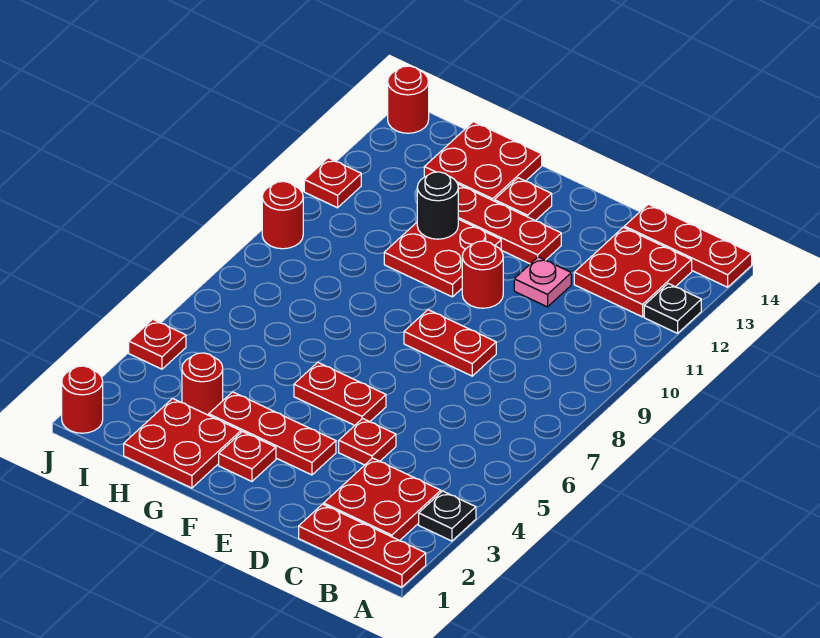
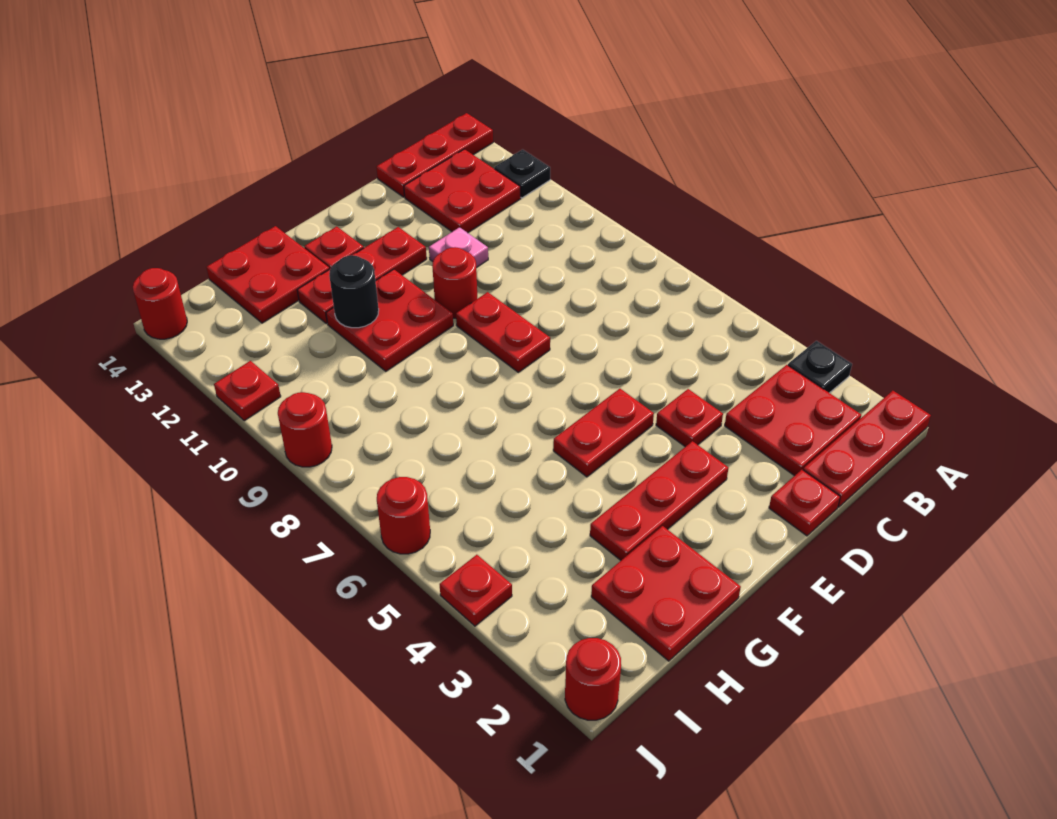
red plate D8:E8 level 1 -> red plate E8:E9 level 1
red plate F2 level 1 -> red plate D1 level 1
red round brick H3 level 1 -> red round brick J6 level 1

